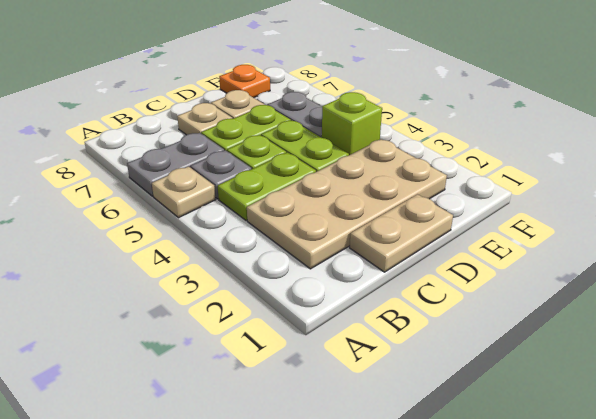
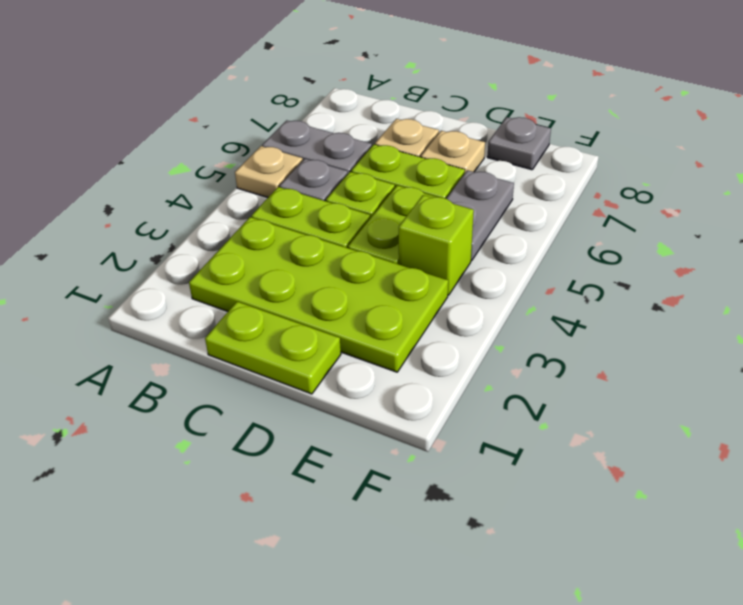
tan plate B2:E3 level 1 -> lime plate B2:E3 level 1
tan plate C1:D1 level 1 -> lime plate C1:D1 level 1
orange plate E8 level 1 -> grey plate E8 level 1

